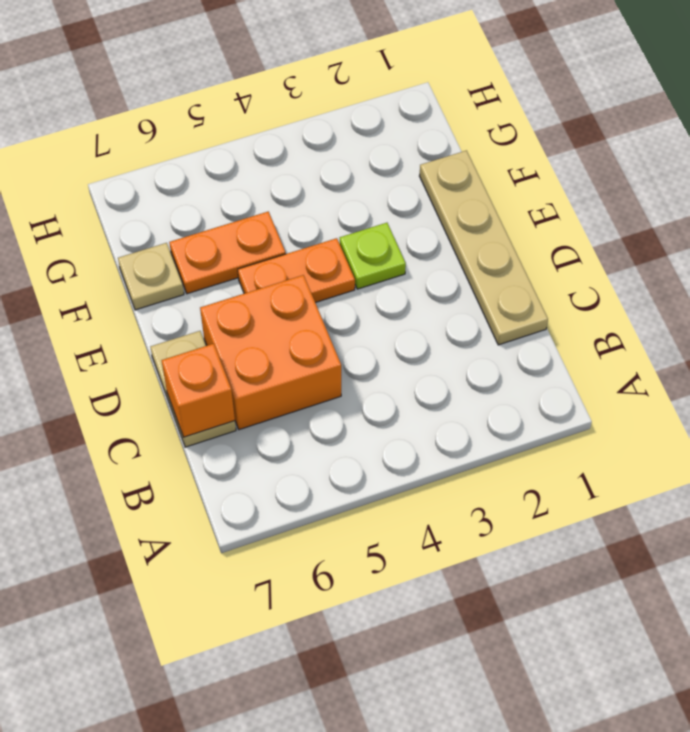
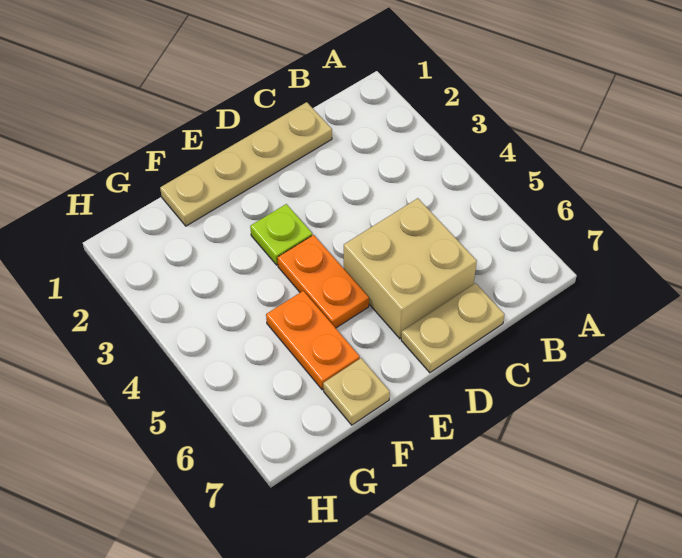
orange brick C5:D6 level 1 -> tan brick C5:D6 level 1
orange brick C7 level 2 -> none

